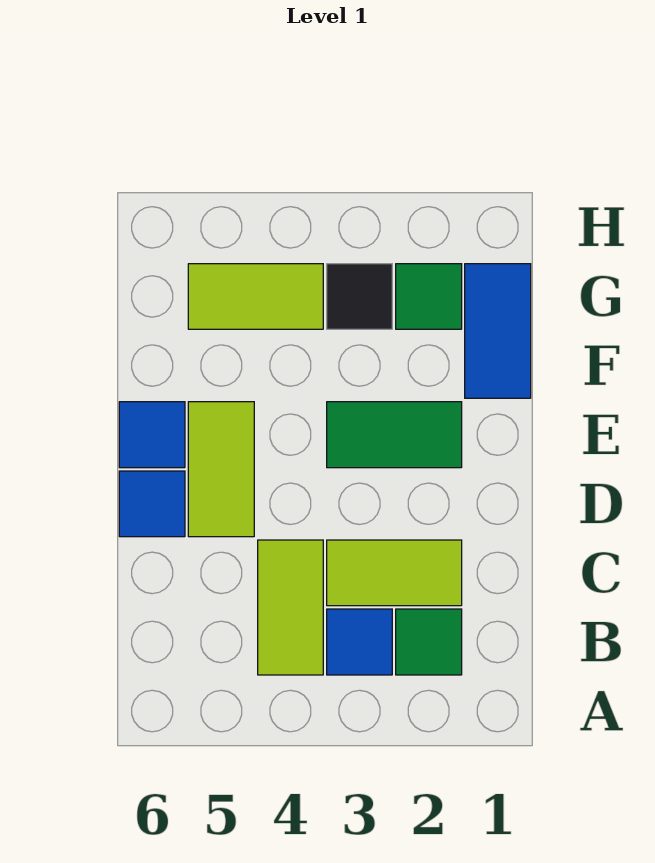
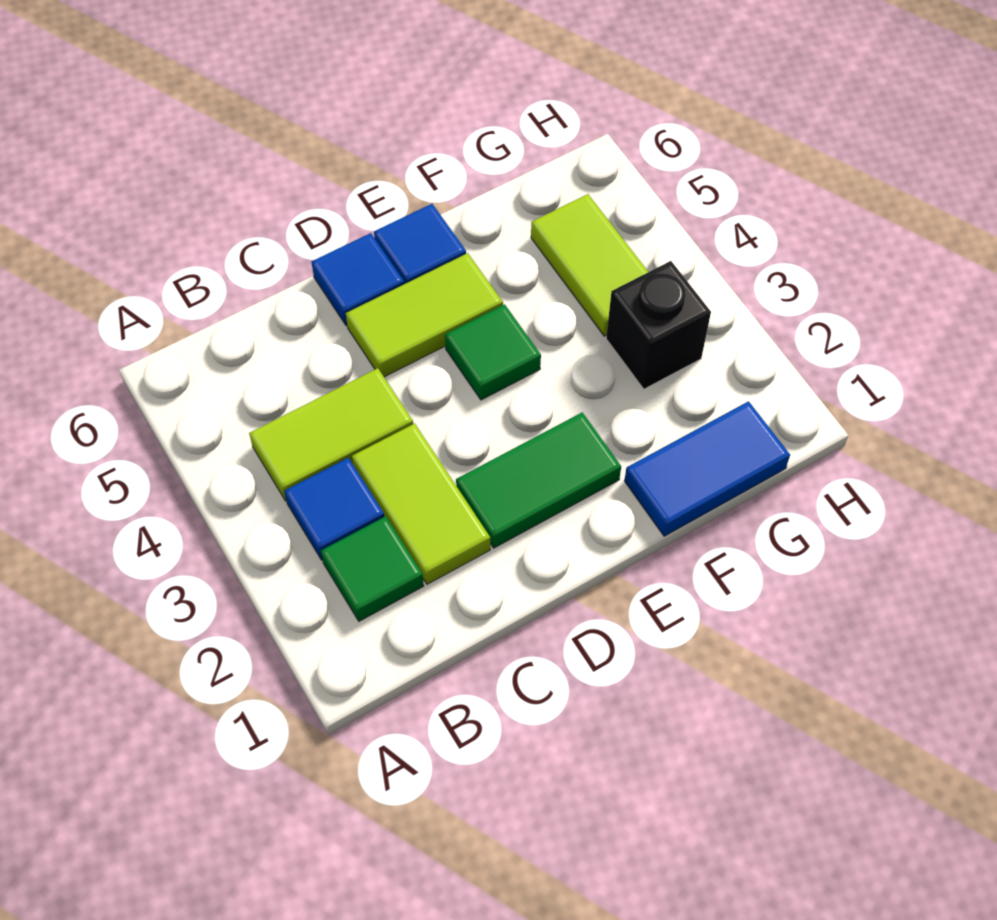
green tile E2:E3 level 1 -> green tile D2:E2 level 1
green tile G2 level 1 -> green tile E4 level 1
black tile G3 level 1 -> black brick G3 level 1

